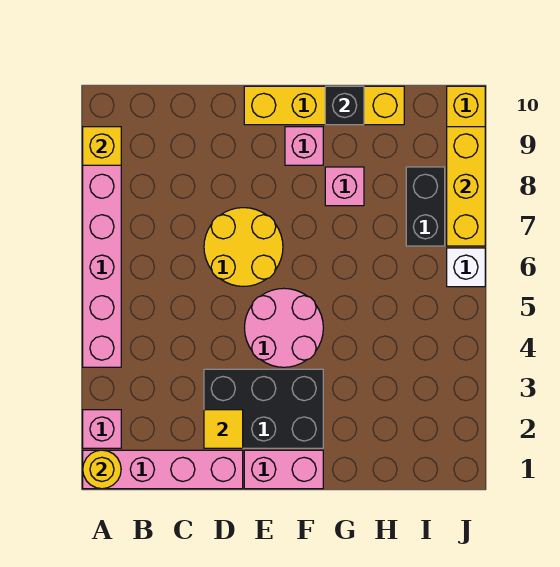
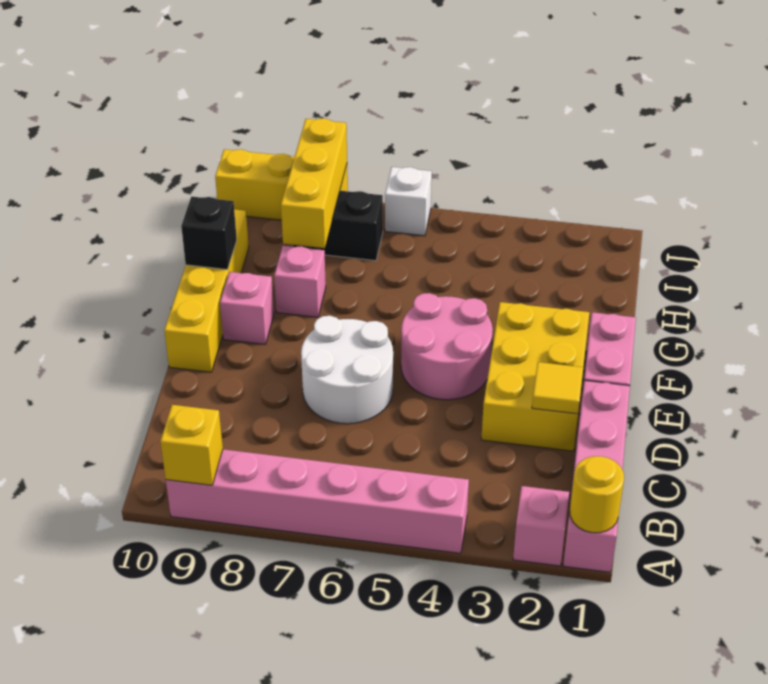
black brick D2:F3 level 1 -> yellow brick D2:F3 level 1
yellow round brick D6:E7 level 1 -> white round brick D6:E7 level 1
yellow brick J7:J9 level 2 -> yellow brick H8:J8 level 2

